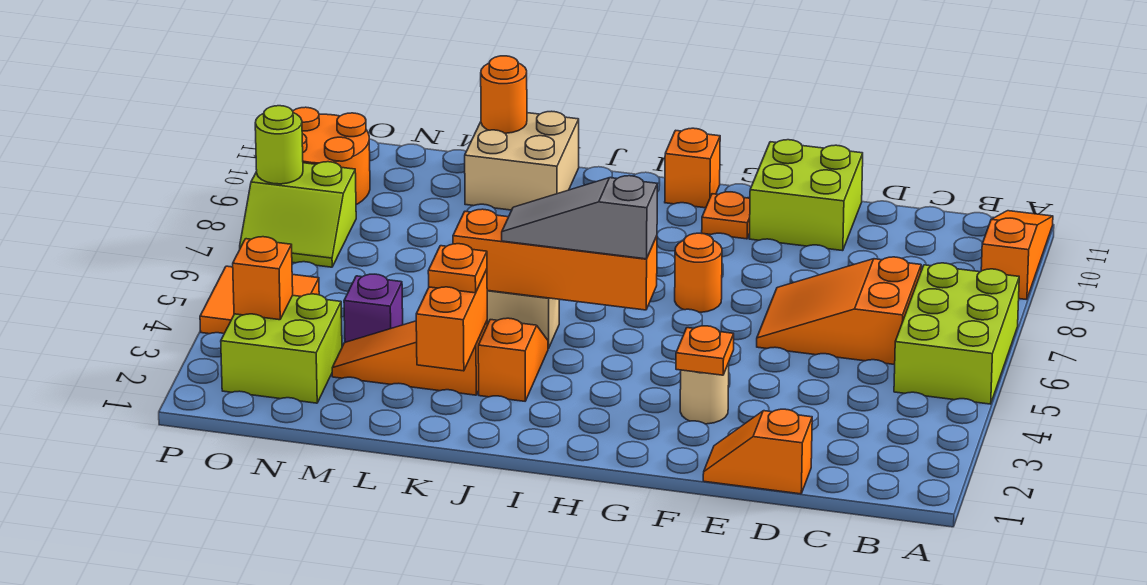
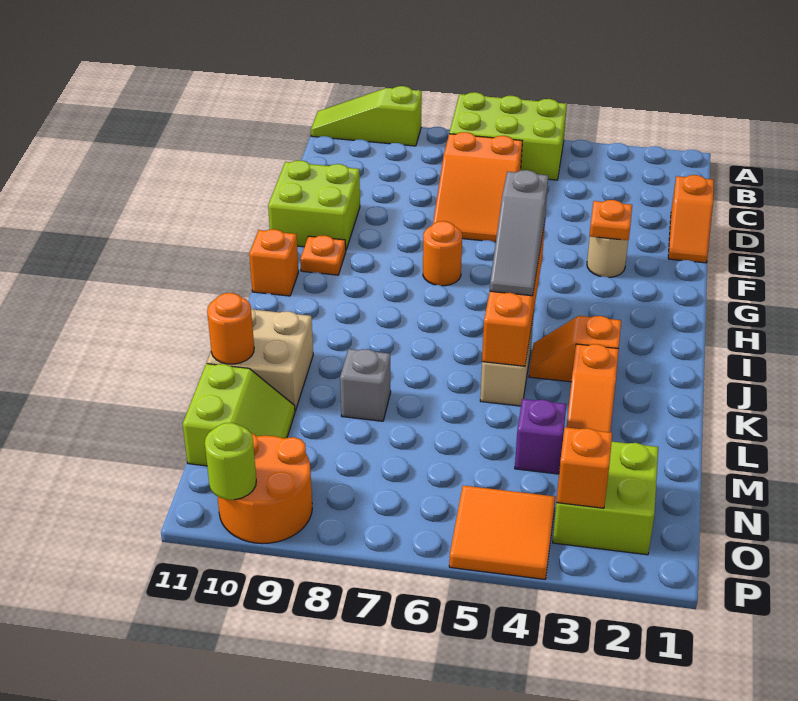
orange slope A9:A11 level 1 top 9 -> lime slope A9:A11 level 1 top 9
orange brick K2:K3 level 2 -> none
orange plate K3 level 3 -> none
none -> grey brick L8 level 1
lime slope O7:P8 level 1 top 8 -> lime slope M10:N11 level 1 top 11
lime round brick P8 level 2 -> lime round brick P10 level 2

